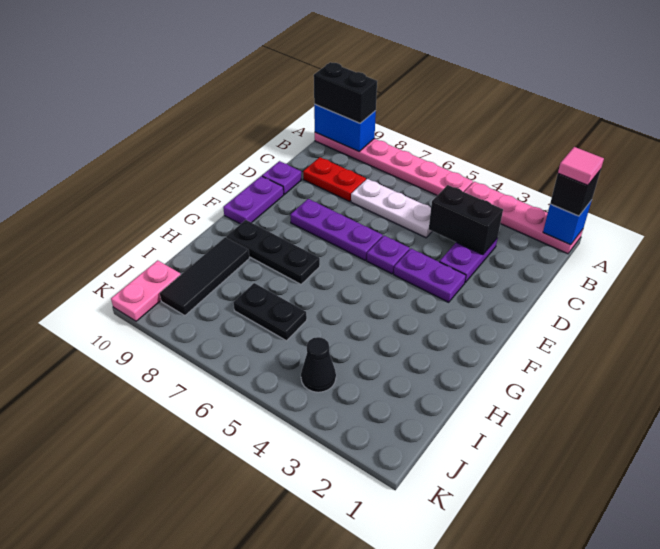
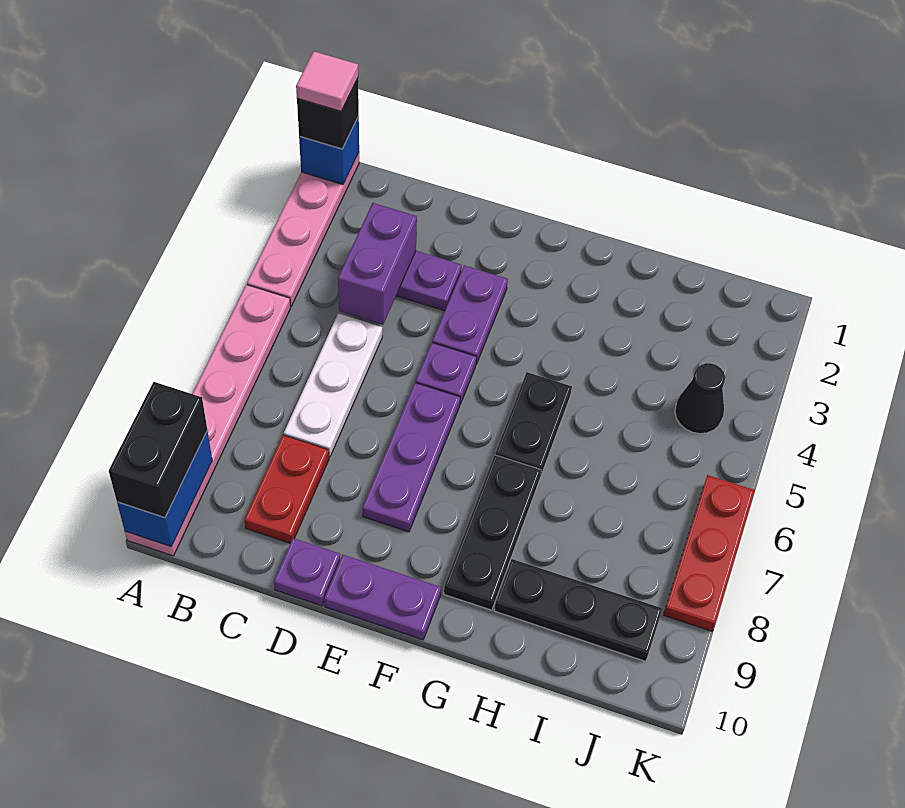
black brick C3:C4 level 2 -> purple brick C3:C4 level 2
black tile H9:J9 level 1 -> black plate H9:J9 level 1
black plate I6:I7 level 1 -> black plate G5:G6 level 1
pink plate J10:K10 level 1 -> none
none -> red plate K6:K8 level 1

